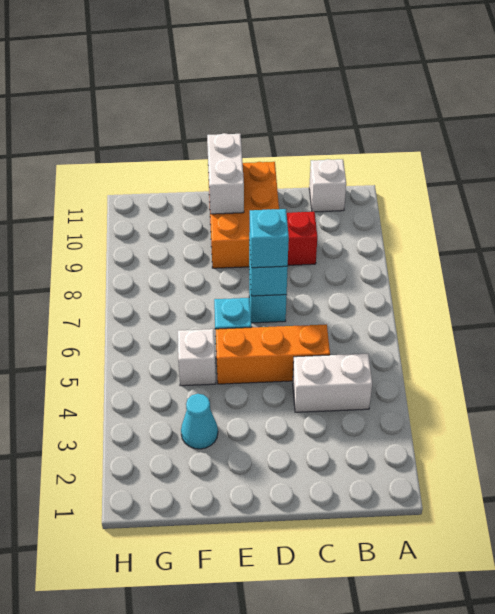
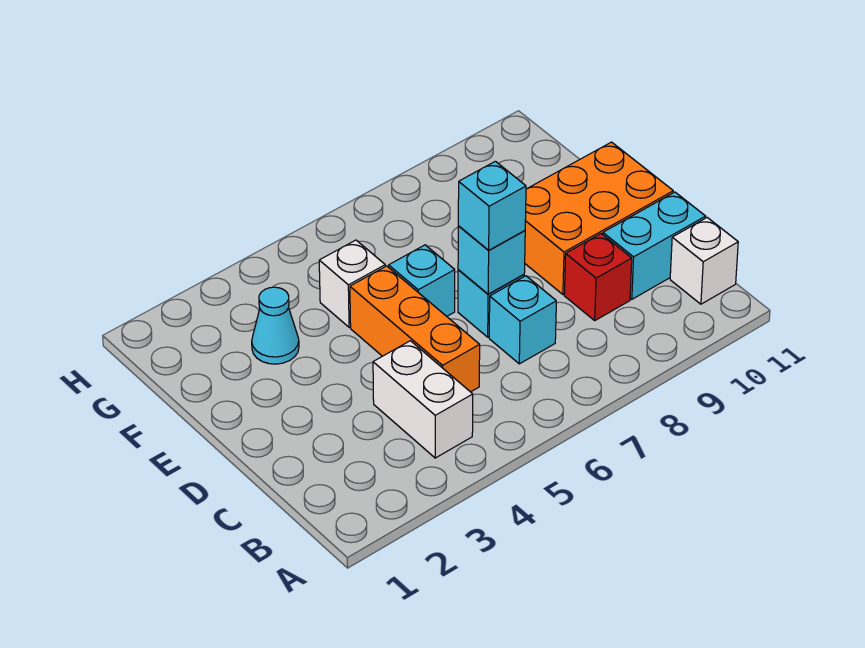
none -> cyan brick C7 level 1
none -> cyan brick C10:C11 level 1
white brick E10:E11 level 2 -> none

